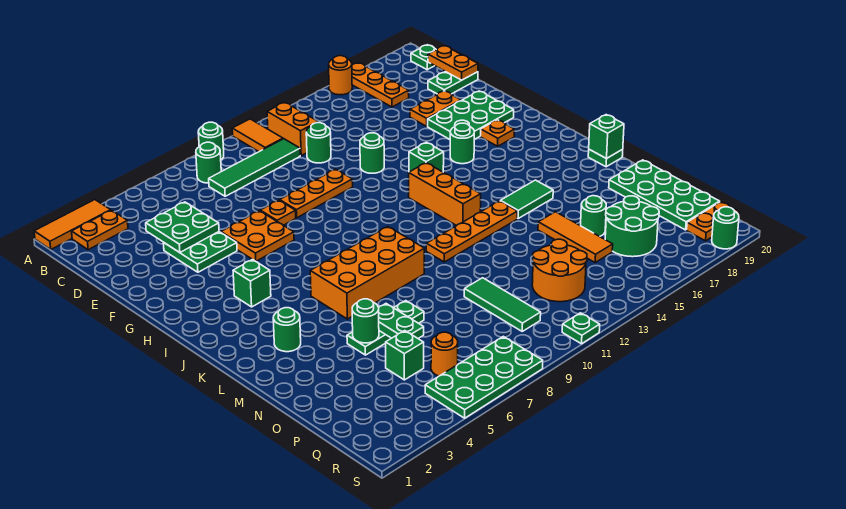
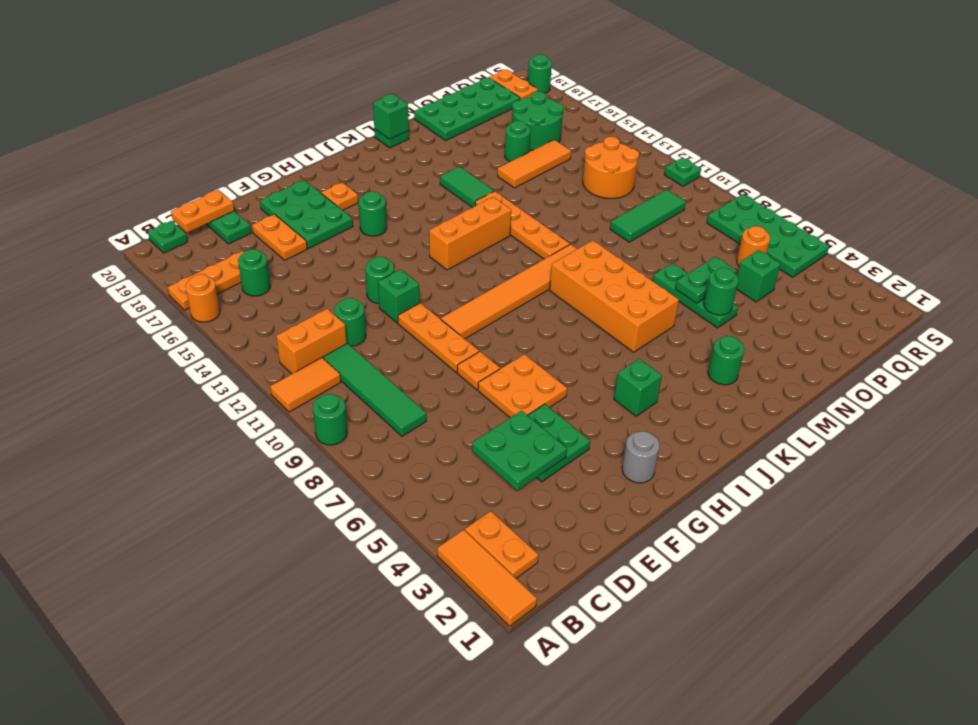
green round brick B8 level 1 -> green round brick C16 level 1
none -> grey round brick G2 level 1
none -> orange tile G10:L10 level 1
green brick H14 level 1 -> green brick F12 level 1

